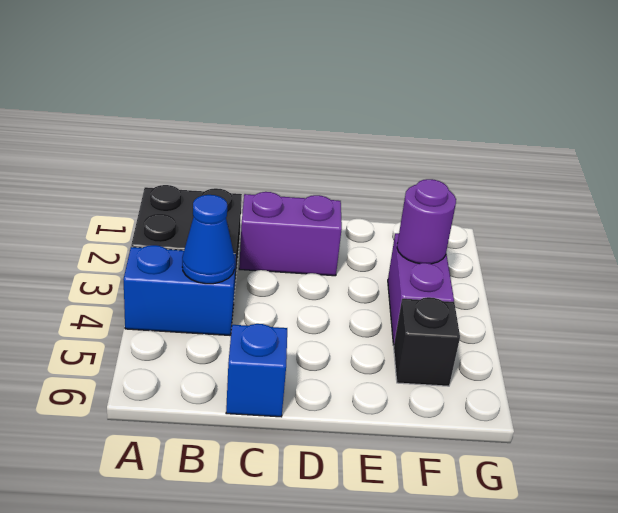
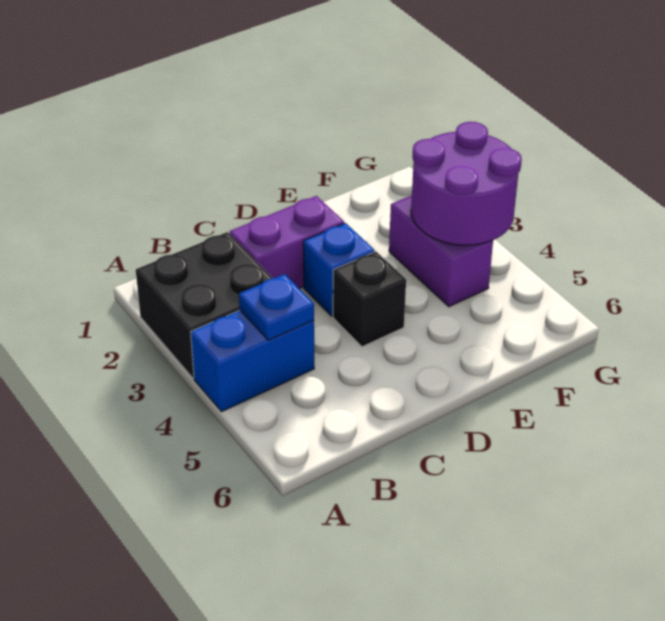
blue cone B4 level 2 -> blue plate B4 level 2
blue brick C6 level 1 -> blue brick D3 level 1
purple round brick F3 level 2 -> purple round brick F3:G4 level 2
black brick F5 level 1 -> black brick D4 level 1

